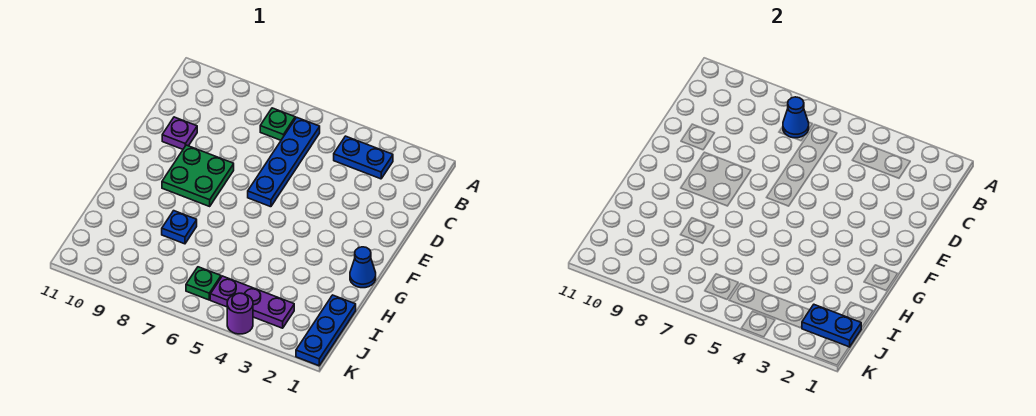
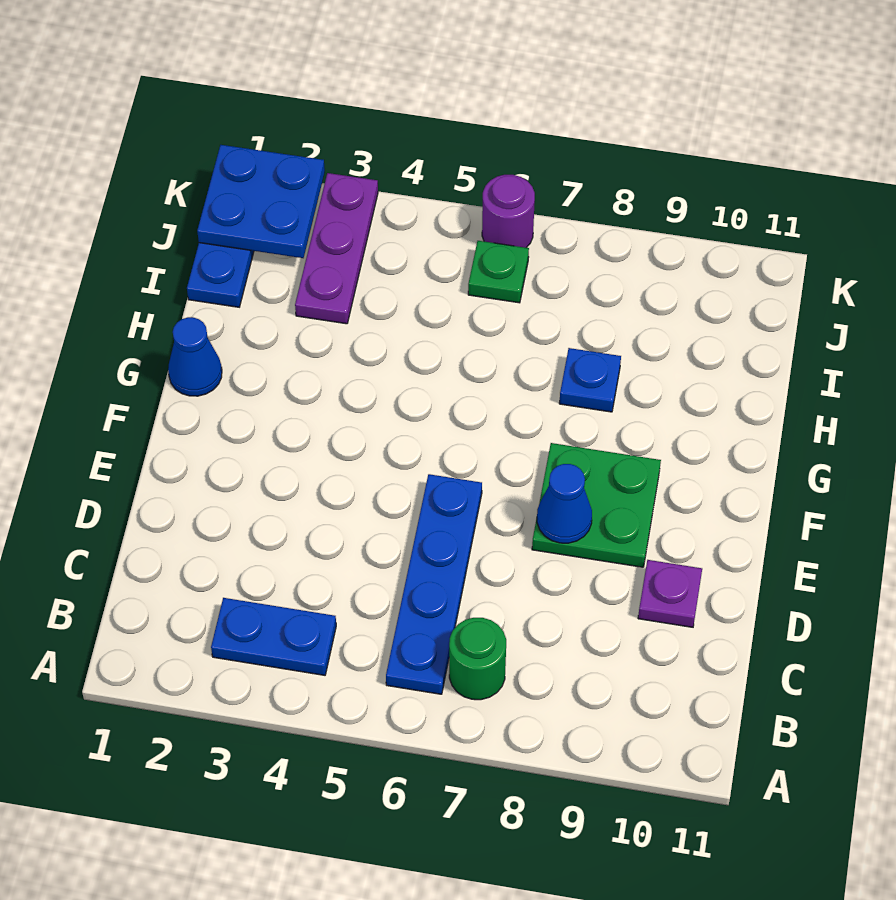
green plate B7 level 1 -> green round brick B7 level 1
blue cone B7 level 2 -> blue cone E8 level 2
blue plate J1:J2 level 2 -> blue plate J1:K2 level 2
purple plate J3:J5 level 1 -> purple plate I3:K3 level 1
purple round brick K4 level 1 -> purple round brick K6 level 1

